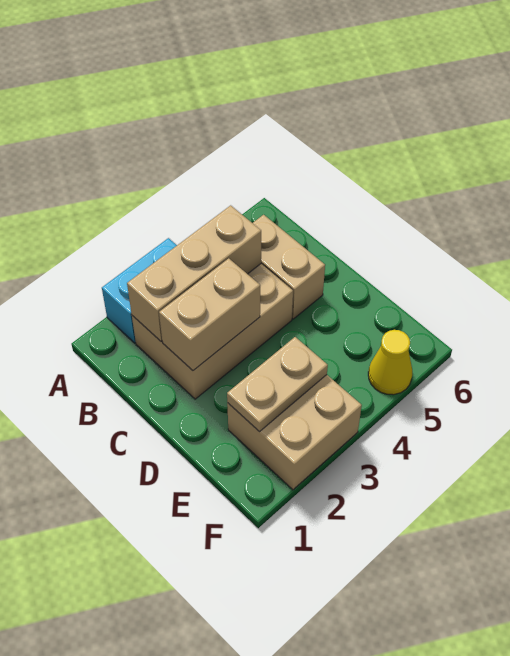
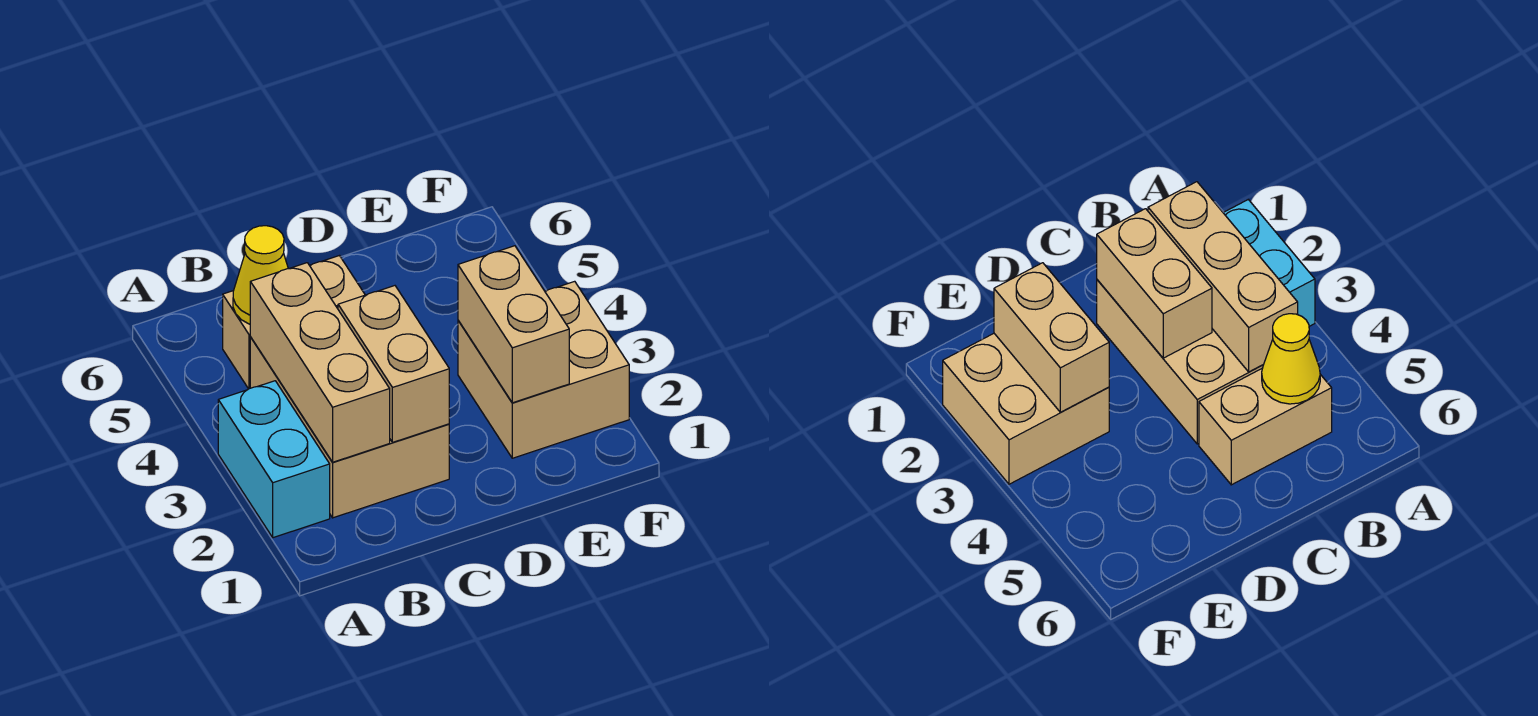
tan plate E2:E3 level 2 -> tan brick E2:E3 level 2
yellow cone F5 level 1 -> yellow cone B5 level 2

